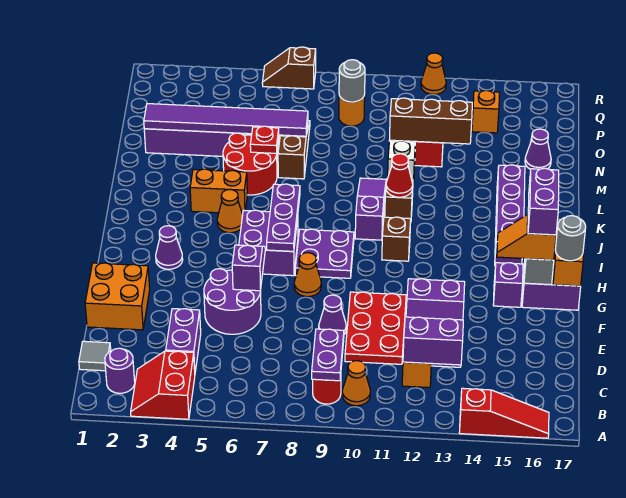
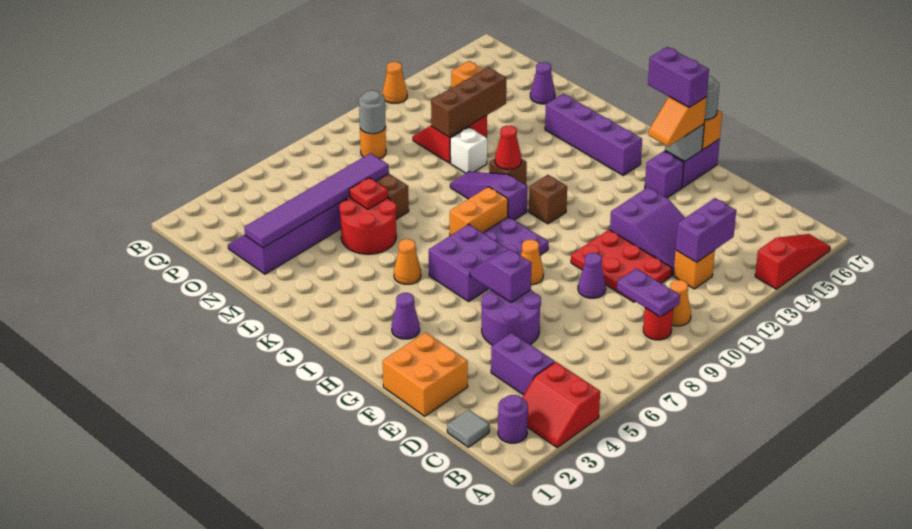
purple plate H7:J7 level 2 -> none
orange brick K4:K5 level 1 -> orange brick J8:J9 level 1
brown slope R6:R7 level 1 top 7 -> none

